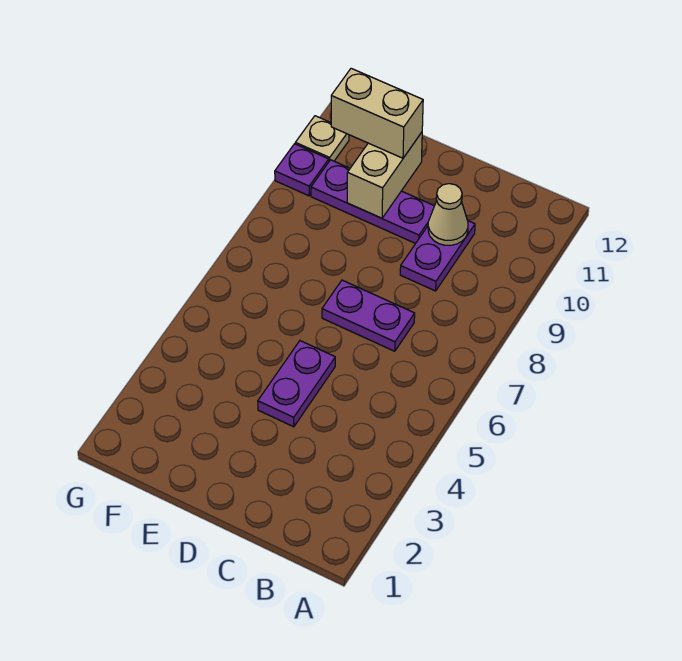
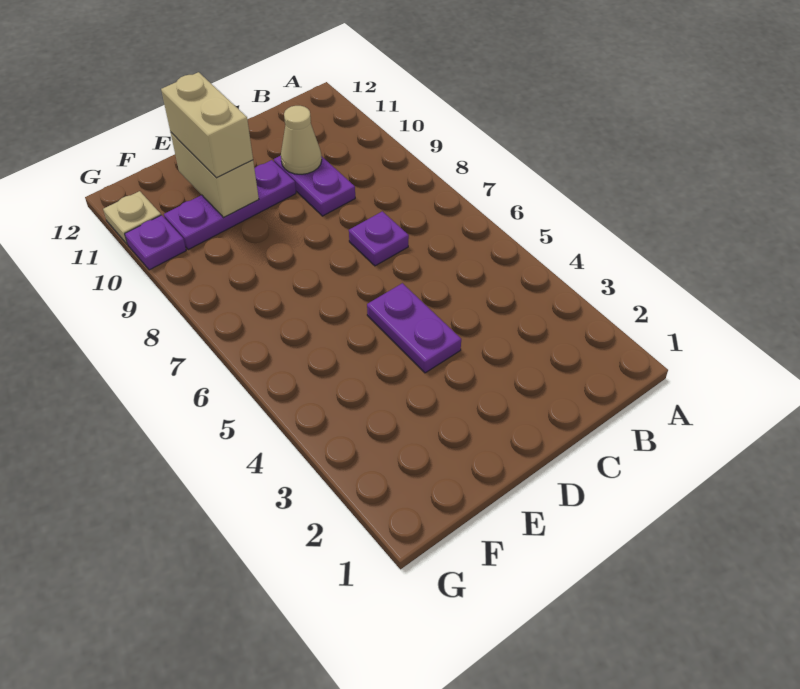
purple plate C7:D7 level 1 -> purple plate C7 level 1
tan brick E11:F11 level 3 -> tan brick E10:E11 level 3

